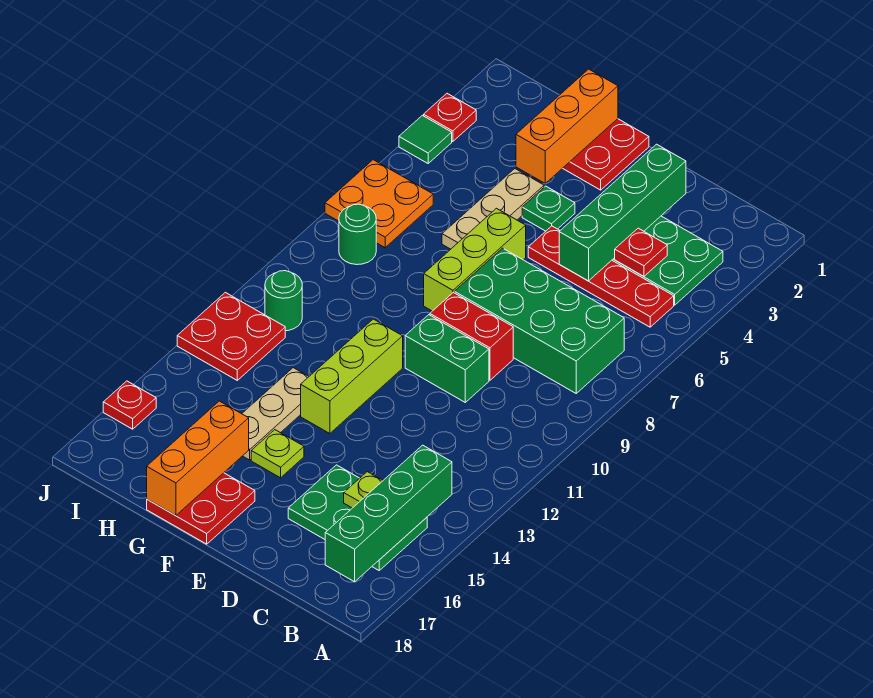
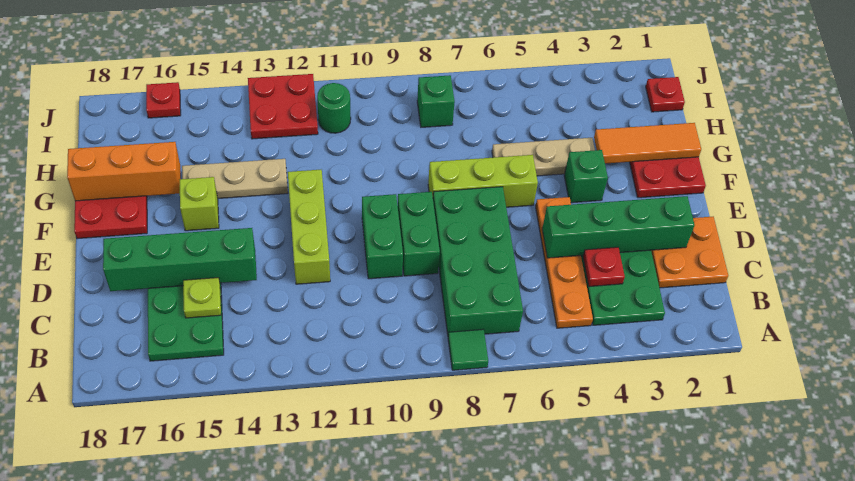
red plate B5:E5 level 1 -> orange plate B5:E5 level 1
green brick B14:B17 level 2 -> green brick D14:D17 level 2
red brick D9:E9 level 1 -> green brick D9:E9 level 1
green plate F4 level 1 -> green brick F4 level 1
lime brick F11:F13 level 1 -> lime brick D12:F12 level 1
lime plate F15 level 1 -> lime brick F15 level 1
orange brick G1:G3 level 2 -> orange tile G1:G3 level 2
orange plate I6:J7 level 1 -> orange plate C1:D2 level 1
green round brick I8 level 1 -> green brick I8 level 1
red plate J3 level 1 -> red plate I1 level 1
green tile J4 level 1 -> green tile A8 level 1

